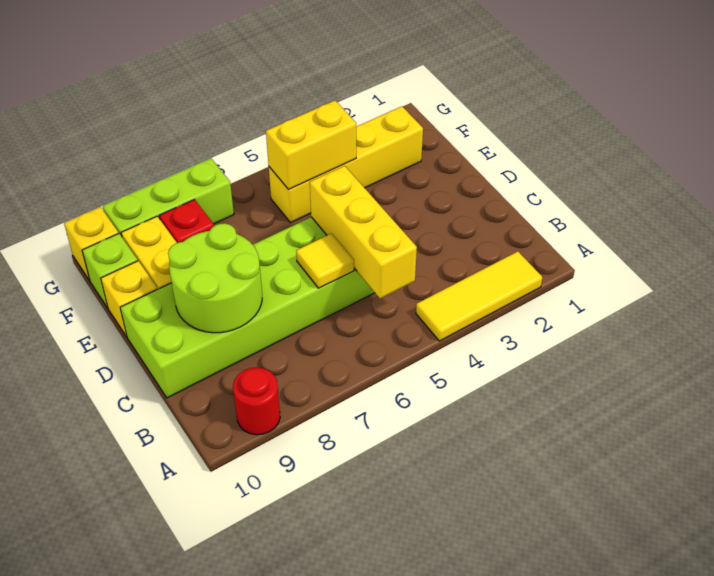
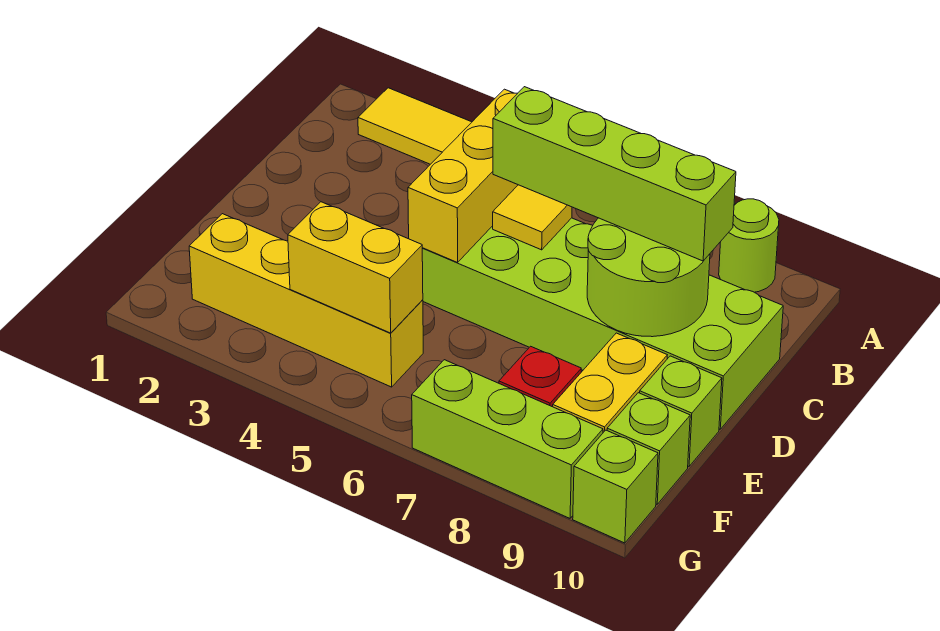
red round brick A9 level 1 -> lime round brick A9 level 1
none -> lime brick C6:C9 level 3
yellow brick E10 level 1 -> lime brick E10 level 1
yellow brick G10 level 1 -> lime brick G10 level 1

